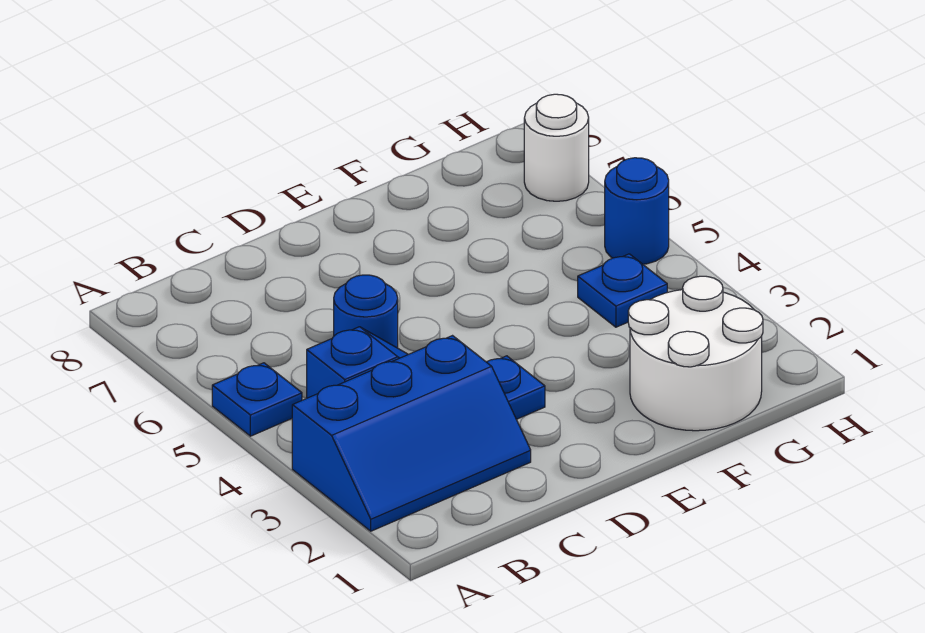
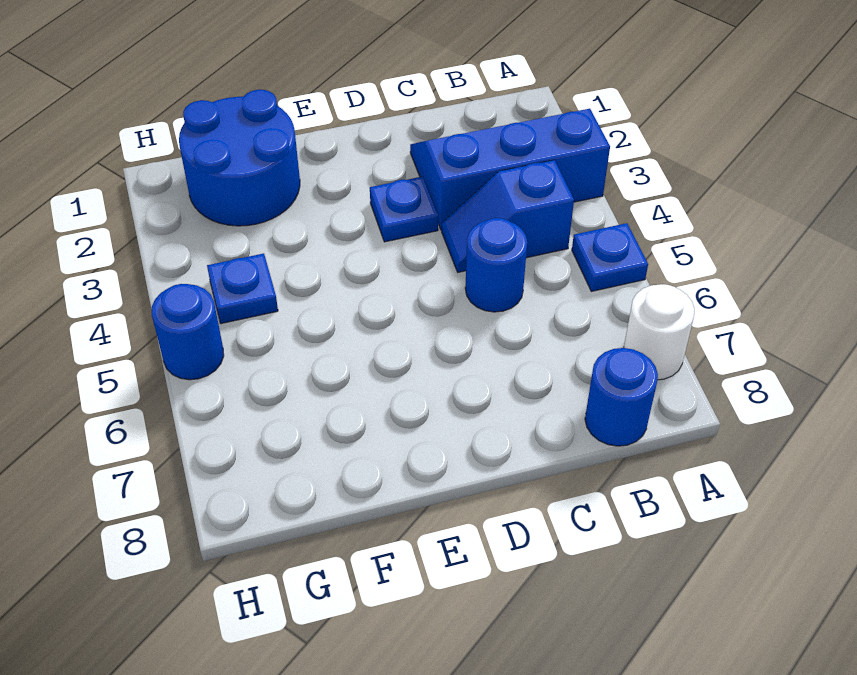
none -> blue round brick B8 level 1
white round brick F1:G2 level 1 -> blue round brick F1:G2 level 1
white round brick H7 level 1 -> white round brick A7 level 1

